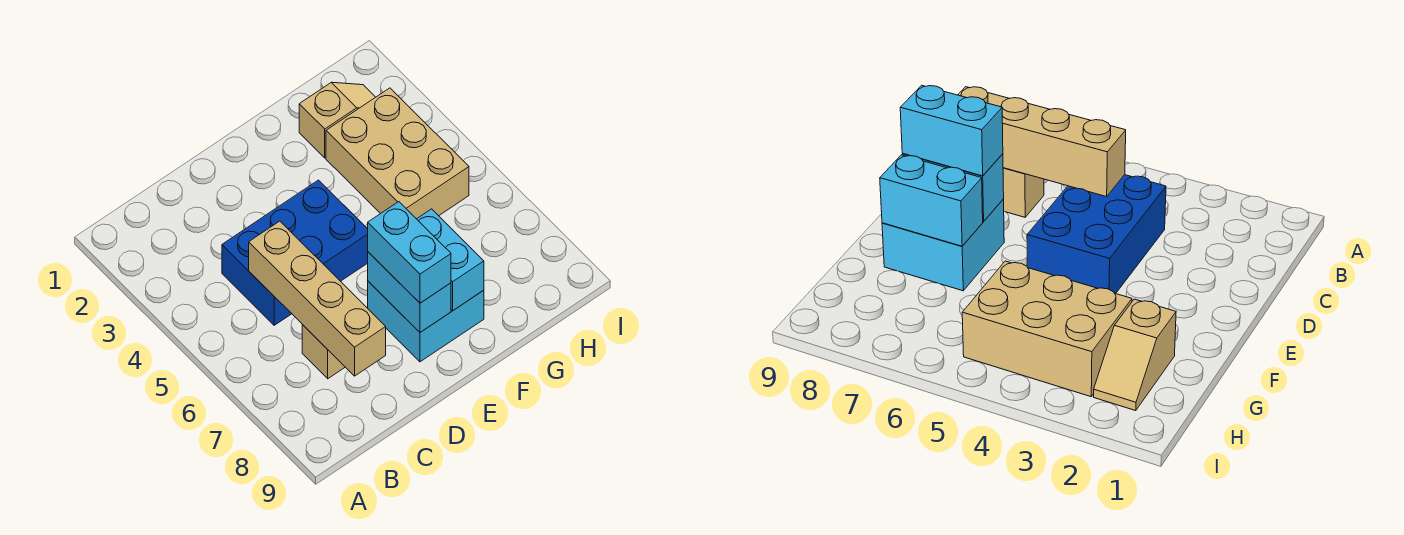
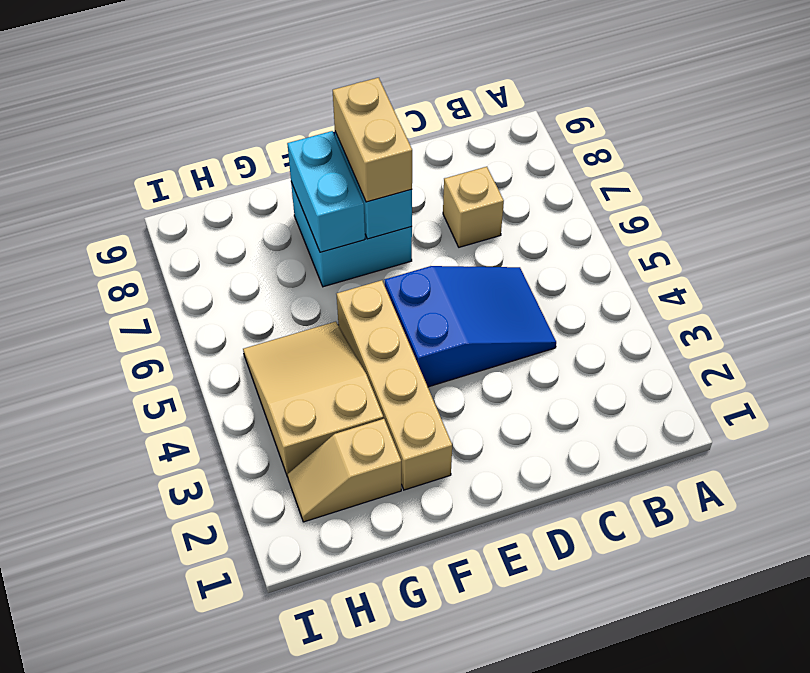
blue brick C4:E5 level 1 -> blue slope C4:E5 level 1 top E
tan brick C5:C8 level 2 -> tan brick F2:F5 level 1
cyan brick E7:E8 level 3 -> tan brick E7:E8 level 3
tan brick G3:H5 level 1 -> tan slope G3:H5 level 1 top 3

